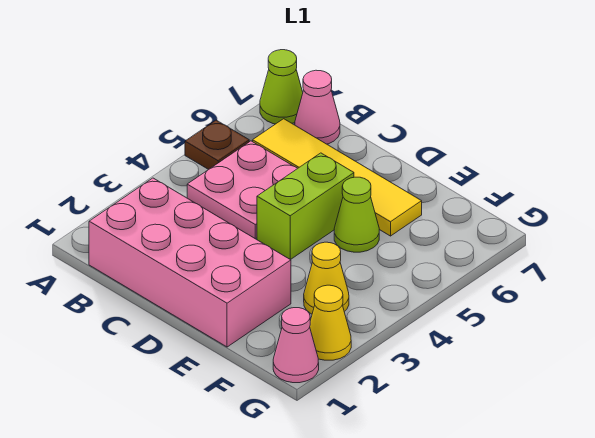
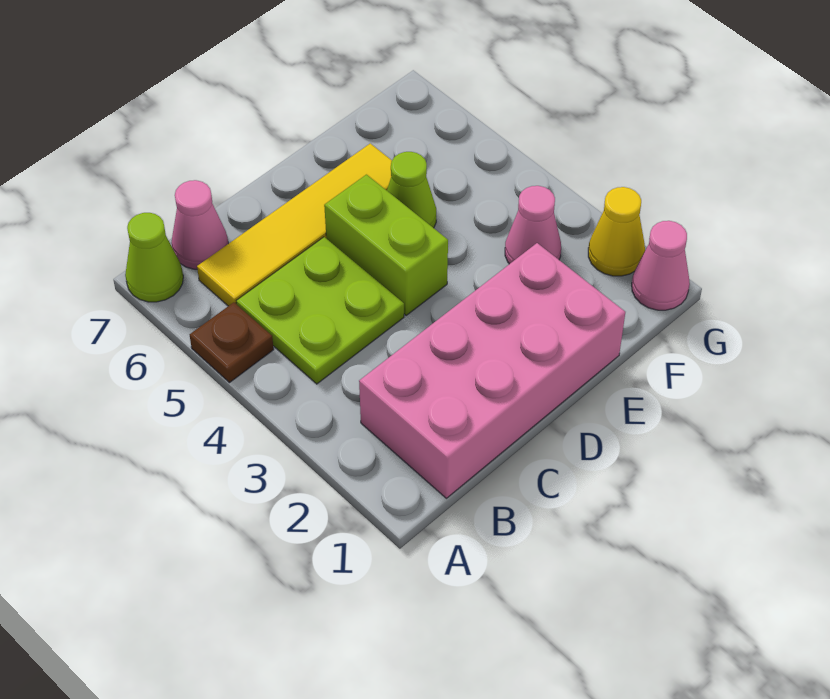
pink plate B4:C5 level 1 -> lime plate B4:C5 level 1
yellow cone F3 level 1 -> pink cone F3 level 1

